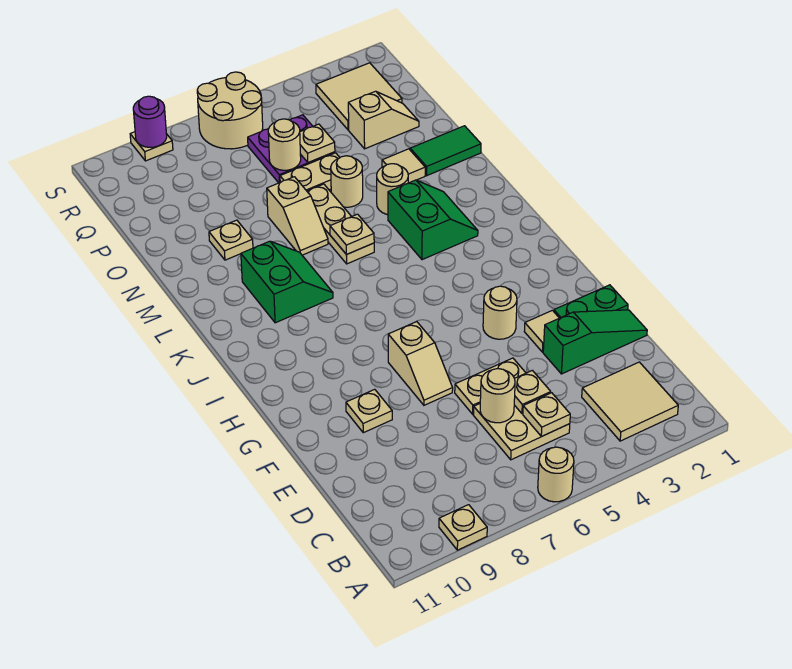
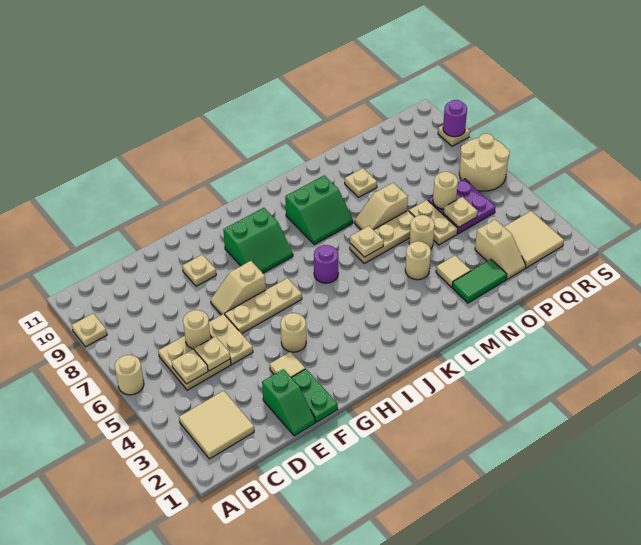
green slope E1:E3 level 1 top 3 -> green slope E1:E2 level 1 top 2
none -> tan plate F6:H6 level 1
none -> purple round brick J6 level 1
green slope K3:L4 level 1 top 4 -> green slope H8:I9 level 1 top 9
green tile N1:N2 level 1 -> green tile N2:O2 level 1

